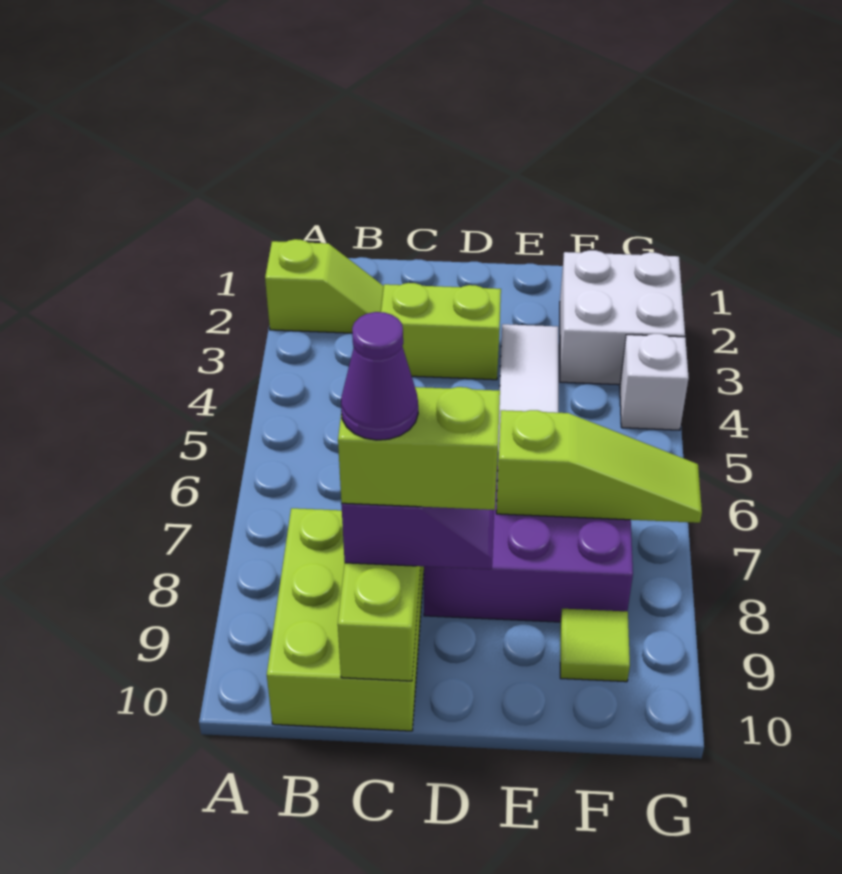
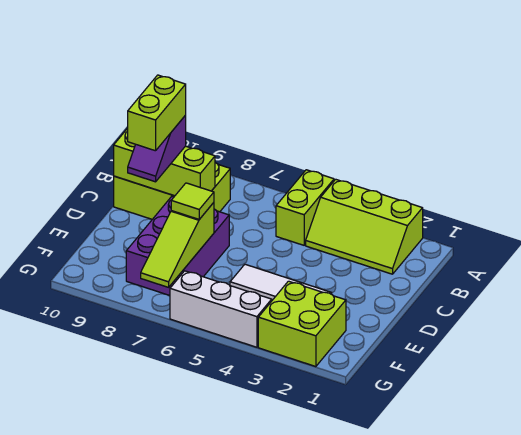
lime slope A2:B2 level 1 top A -> lime slope A2:B4 level 1 top A
lime brick C3:D3 level 1 -> lime brick A5:B5 level 1
purple cone C9 level 5 -> none
white brick F2:G3 level 1 -> lime brick F2:G3 level 1
lime tile F9 level 1 -> lime tile E7 level 3
white brick G4 level 1 -> white brick G4:G6 level 1

